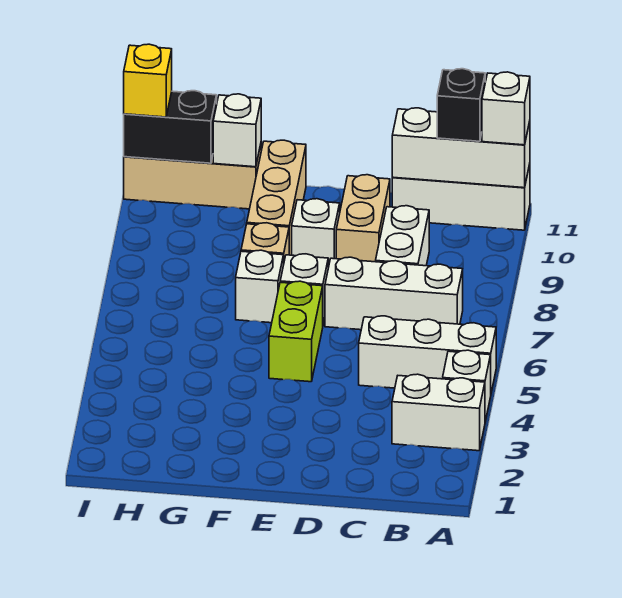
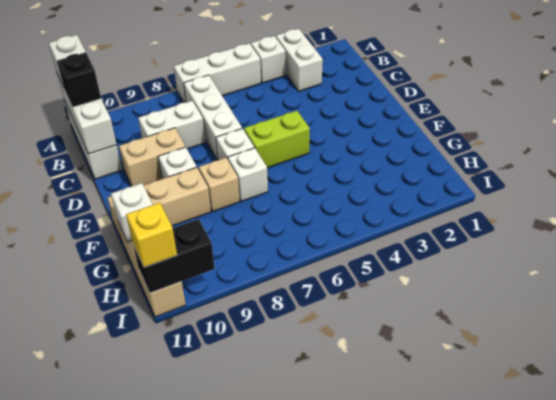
white brick A5:C5 level 1 -> white brick A5:A7 level 1
black brick H11:I11 level 2 -> black brick I10:I11 level 2

